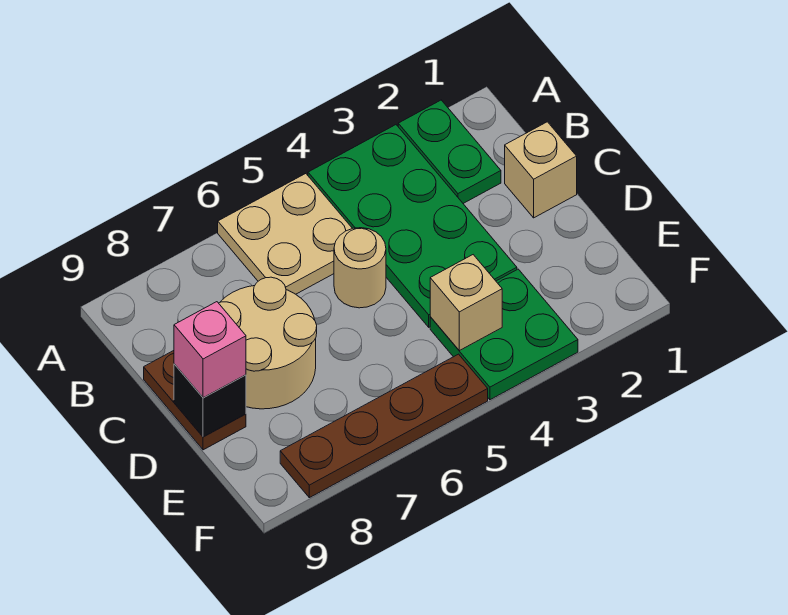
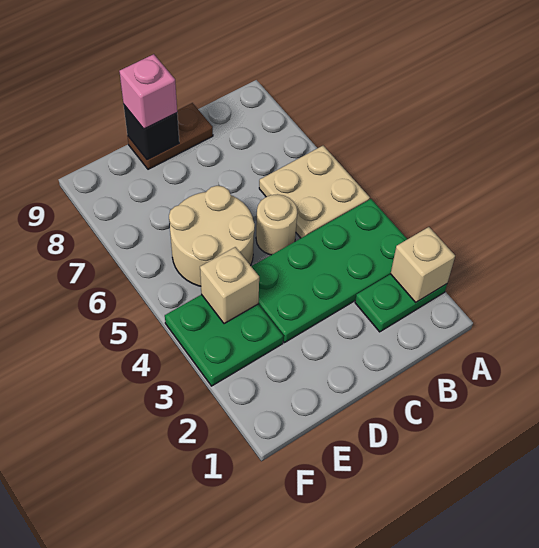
tan brick C1 level 1 -> tan brick A2 level 2
tan round brick C7:D8 level 1 -> tan round brick D5:E6 level 1
brown plate F5:F8 level 1 -> none

